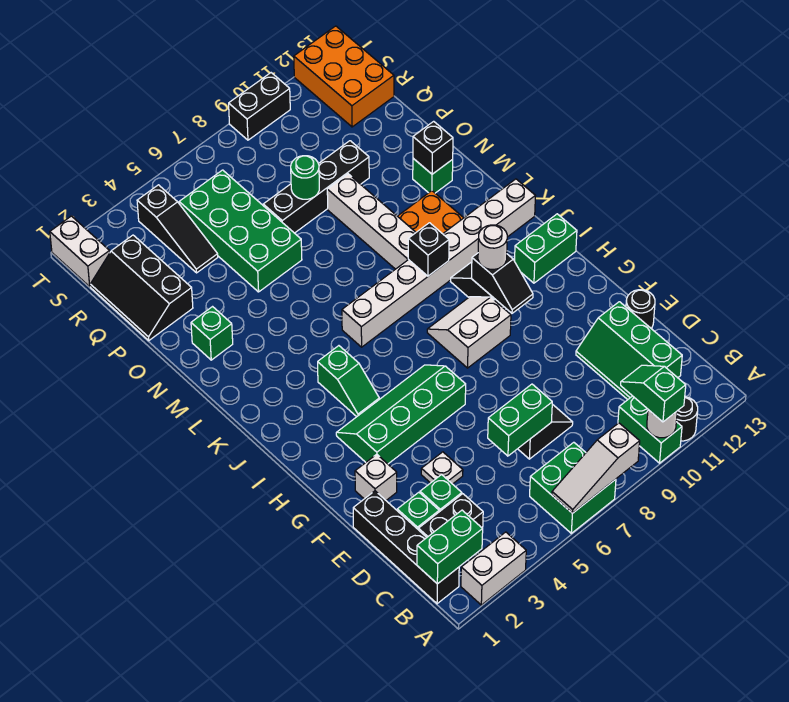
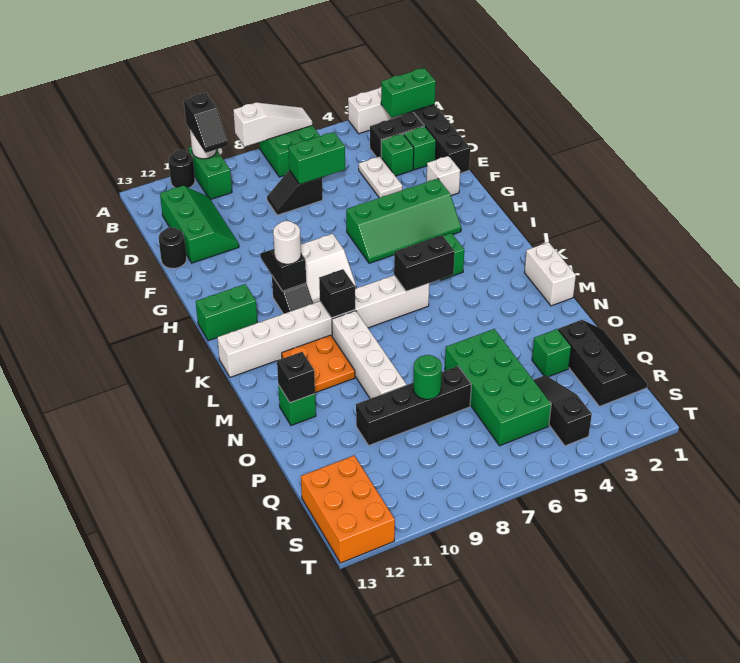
green slope A10:B10 level 3 top A -> black slope A10:B10 level 3 top A
white plate E4 level 1 -> white plate D4:E4 level 1
green brick N2 level 1 -> green brick P3 level 1
white brick S1:T1 level 1 -> white brick L1:M1 level 1
black brick T9:T10 level 1 -> black brick K5:K6 level 2

